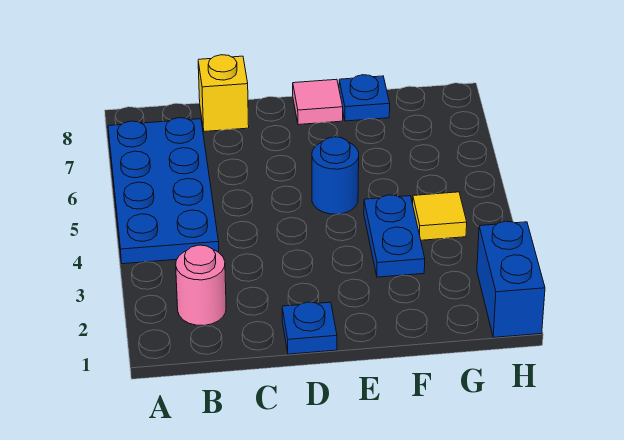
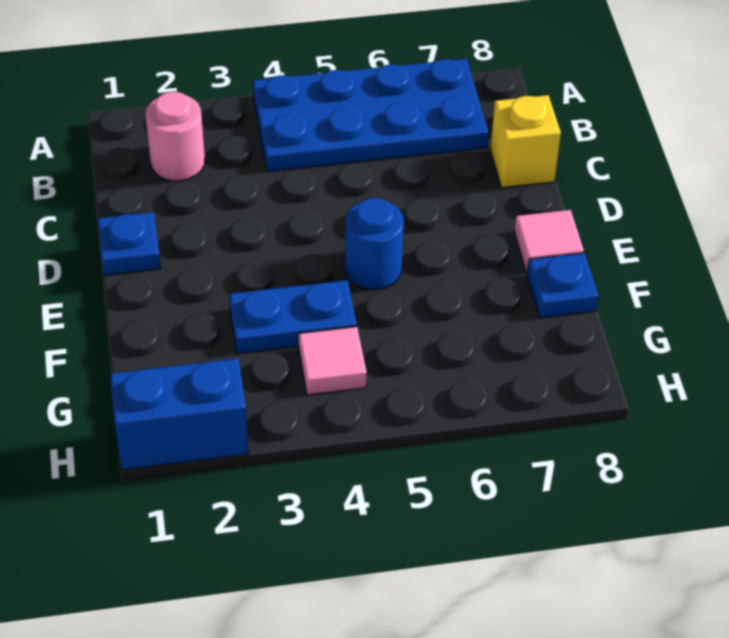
yellow tile G4 level 1 -> pink tile G4 level 1

